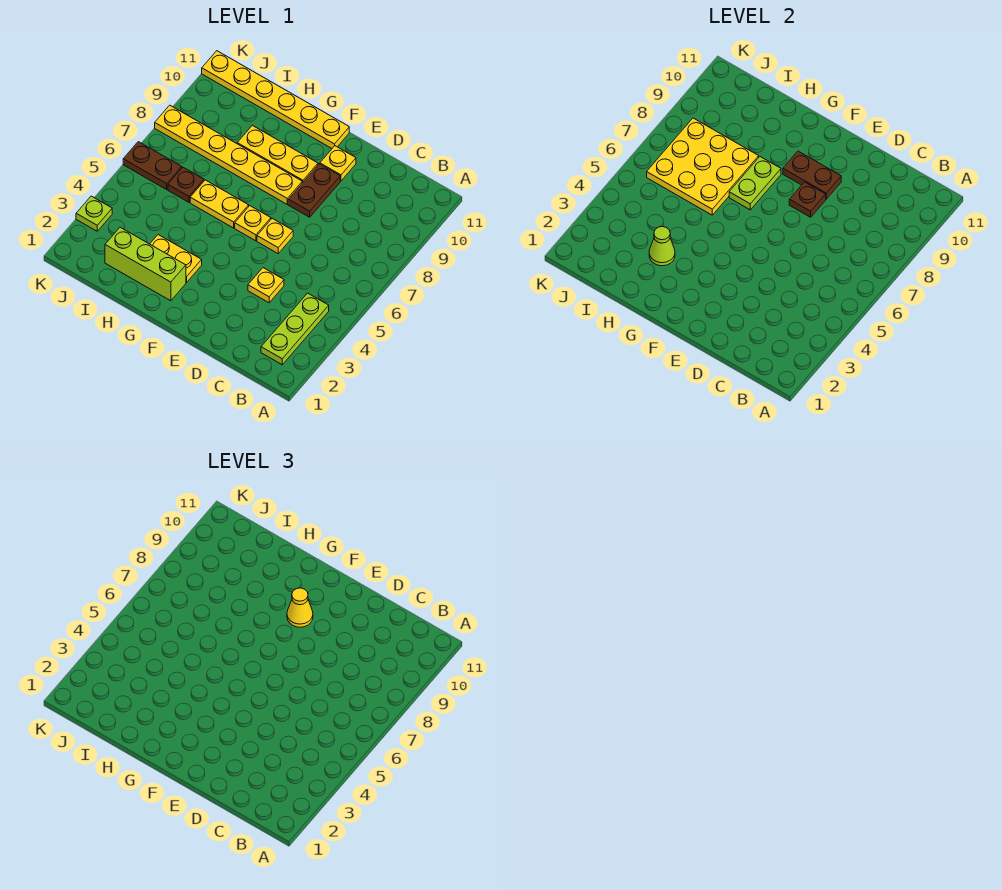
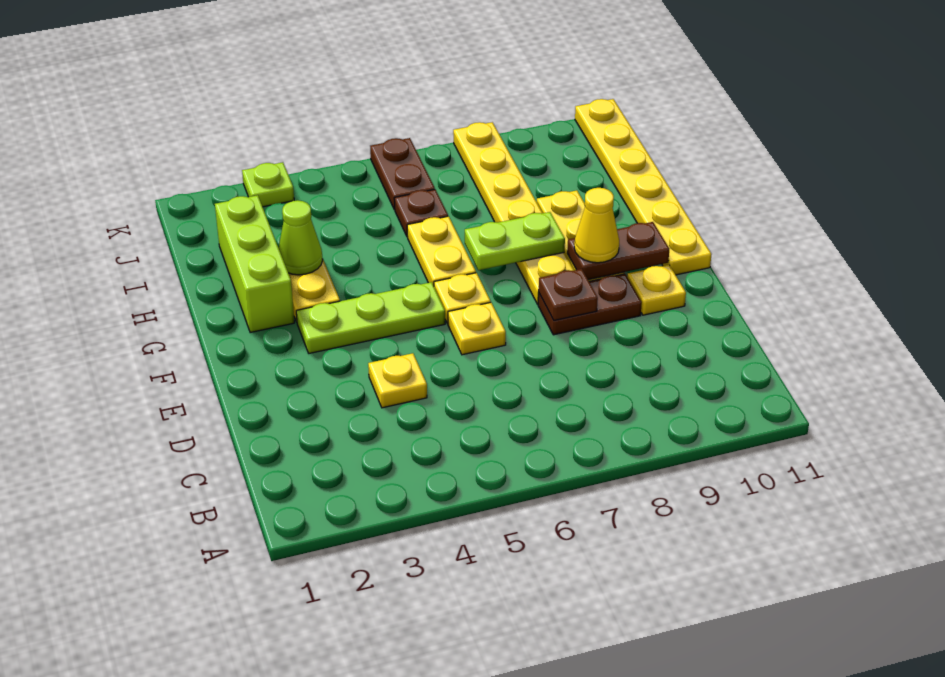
lime plate B2:B4 level 1 -> lime plate F3:F5 level 1
brown plate E9:F9 level 2 -> brown plate F9:F10 level 2
yellow plate H6:J8 level 2 -> none

